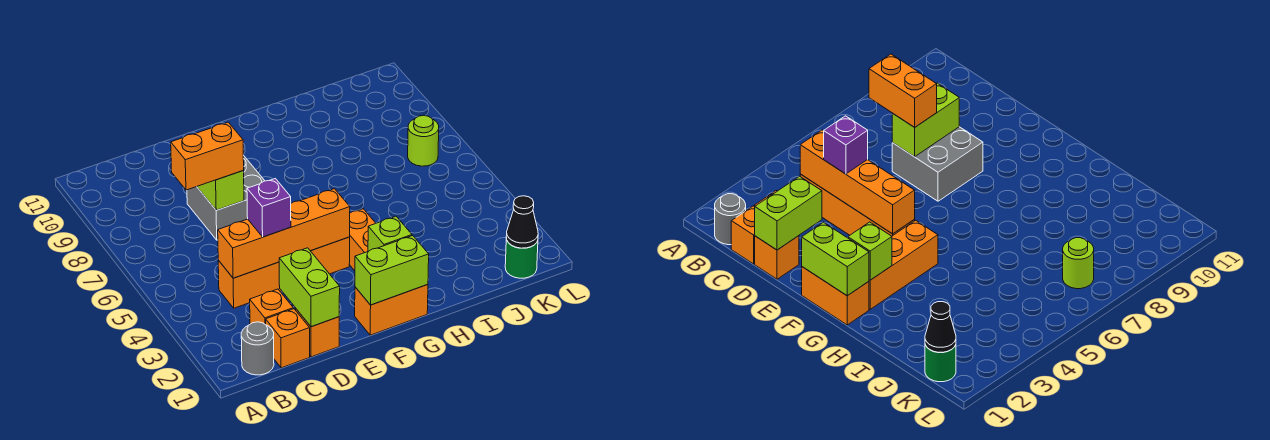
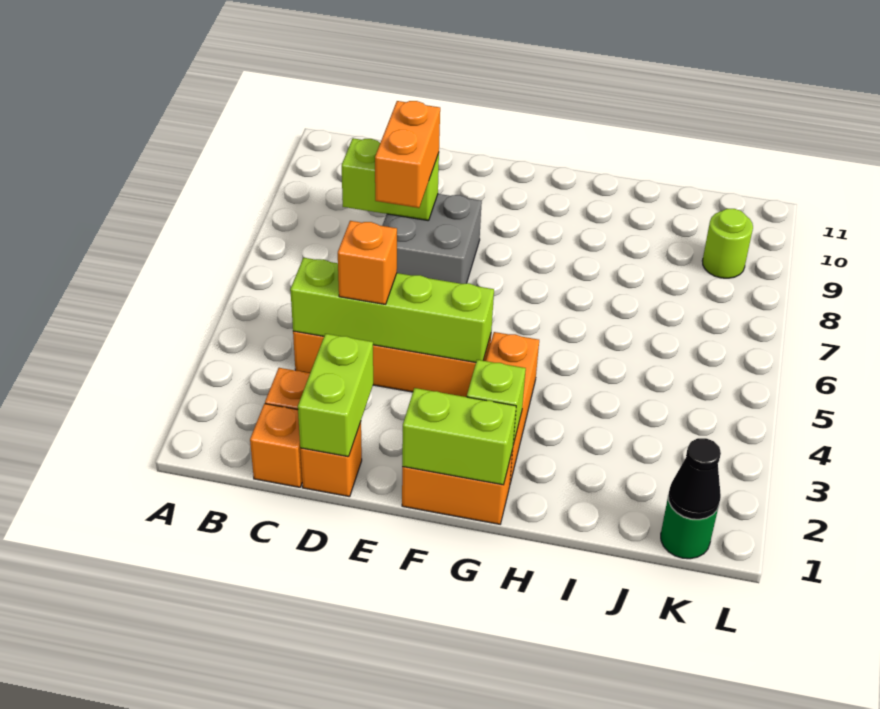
grey round brick B1 level 1 -> none
orange brick C4:F4 level 2 -> lime brick C4:F4 level 2
orange brick C7:D7 level 3 -> orange brick D7:D8 level 3
purple brick D4 level 3 -> orange brick D4 level 3
lime brick D7:D8 level 2 -> lime brick C8:D8 level 2
lime round brick K7 level 1 -> lime round brick K9 level 1

